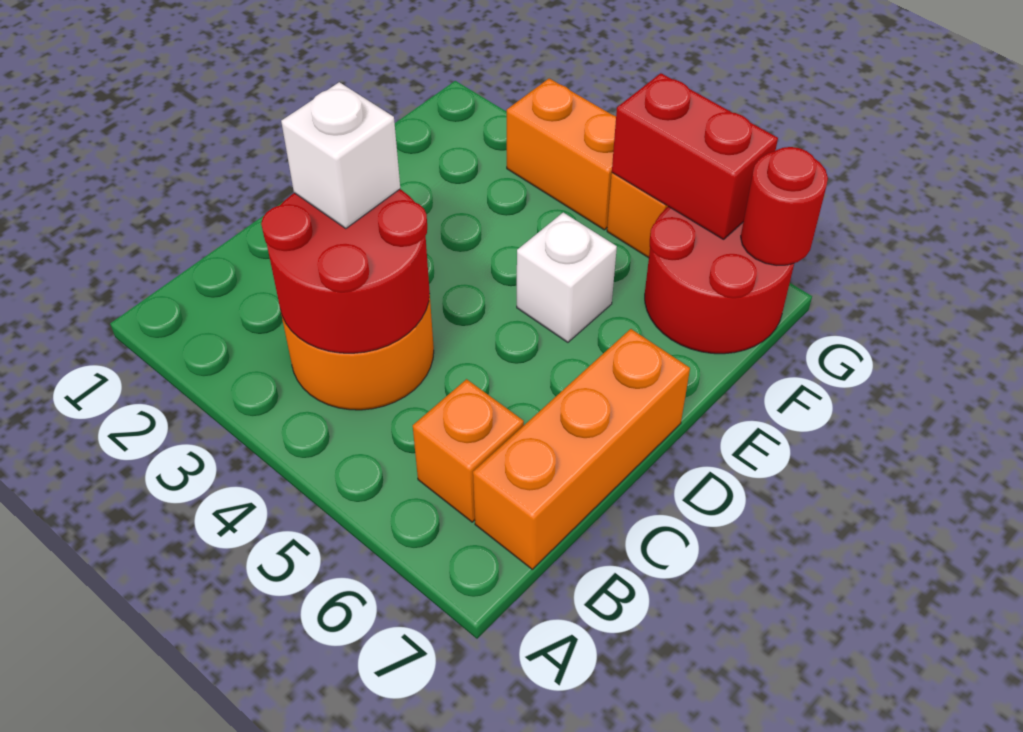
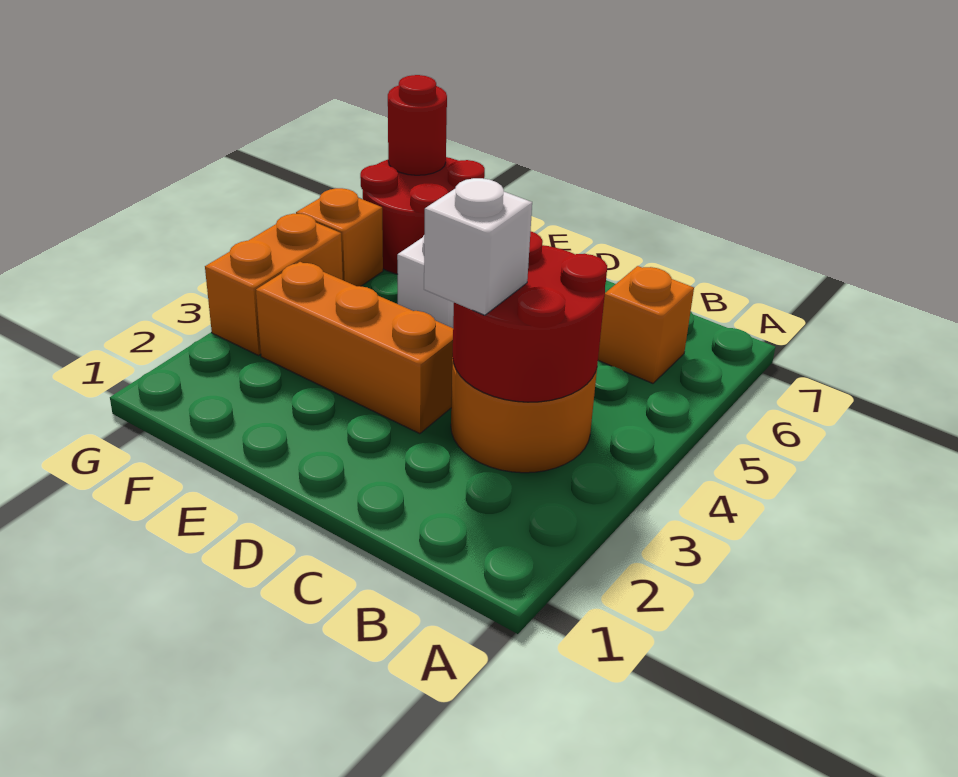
orange brick B7:D7 level 1 -> orange brick D3:F3 level 1
red brick G5:G6 level 2 -> none

